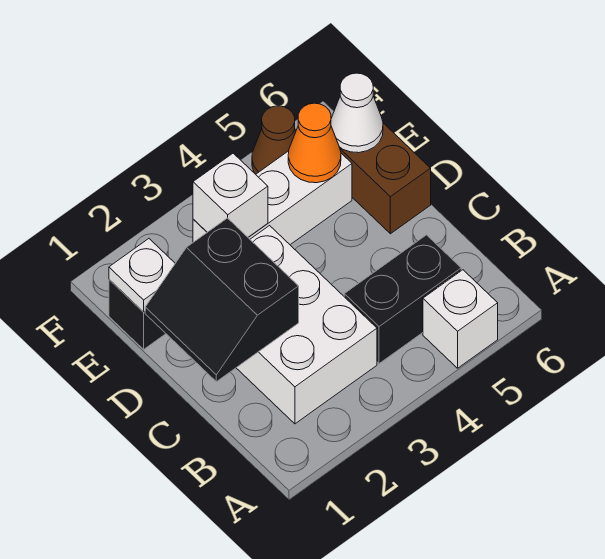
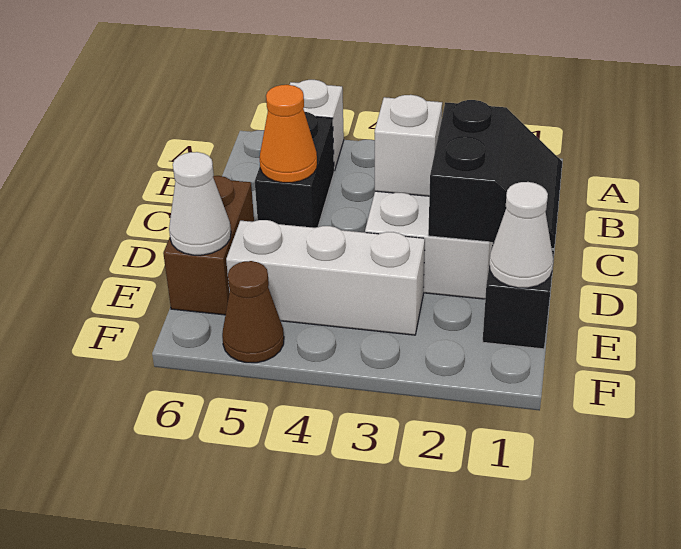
black brick B4:B5 level 1 -> black brick B5:C5 level 1
white plate E1 level 2 -> white cone E1 level 2
white brick E3 level 2 -> white brick C3 level 2
orange cone E5 level 2 -> orange cone C5 level 2

